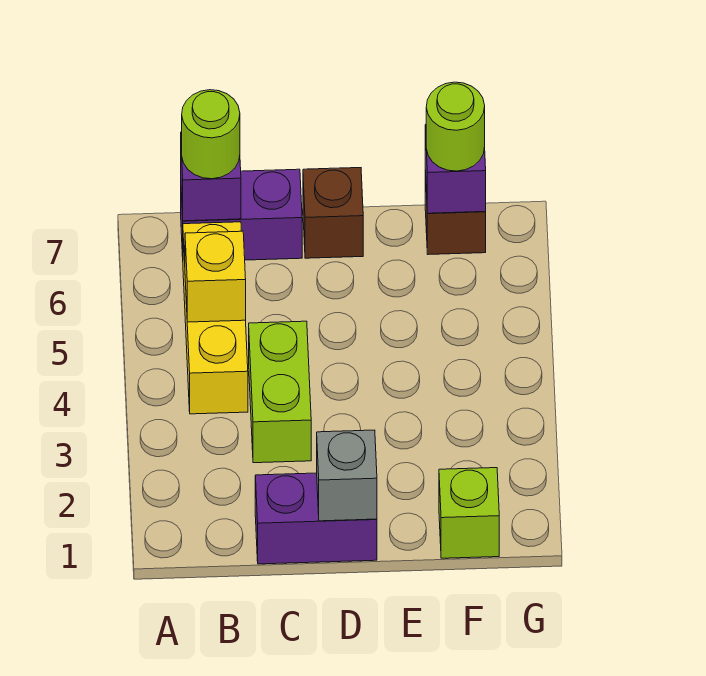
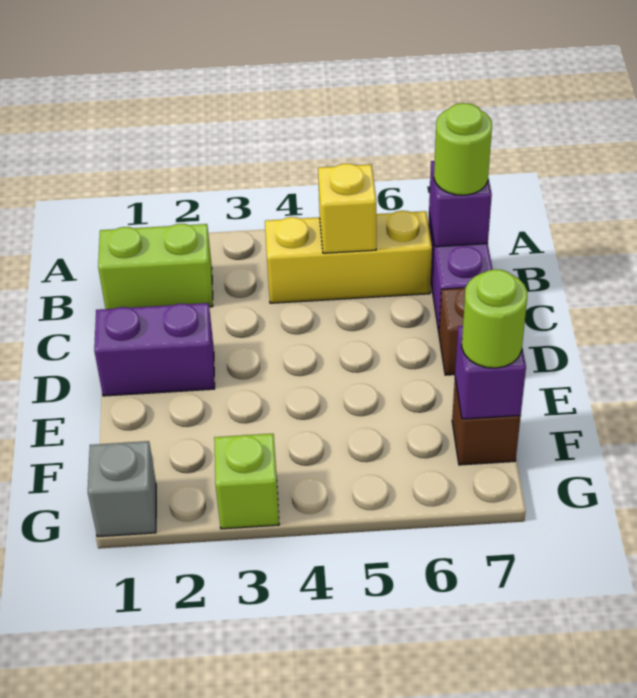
purple brick C1:D1 level 1 -> purple brick D1:D2 level 1
lime brick C3:C4 level 1 -> lime brick B1:B2 level 1
grey brick D1 level 2 -> grey brick G1 level 1
lime brick F1 level 1 -> lime brick G3 level 1

